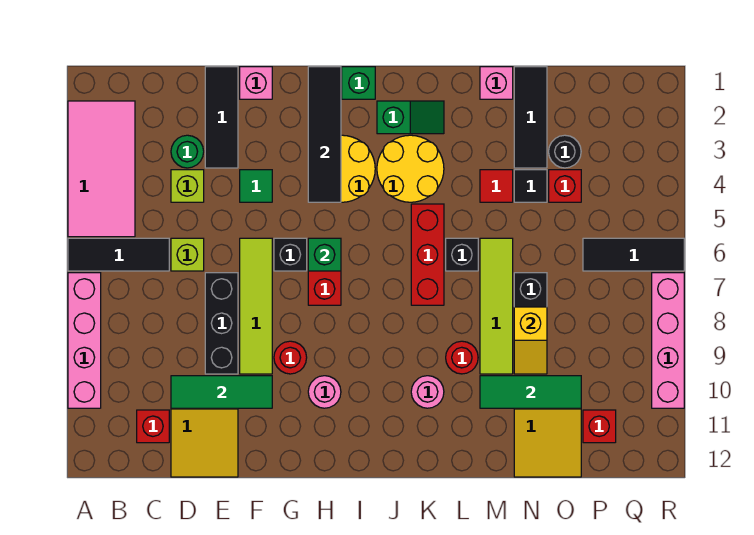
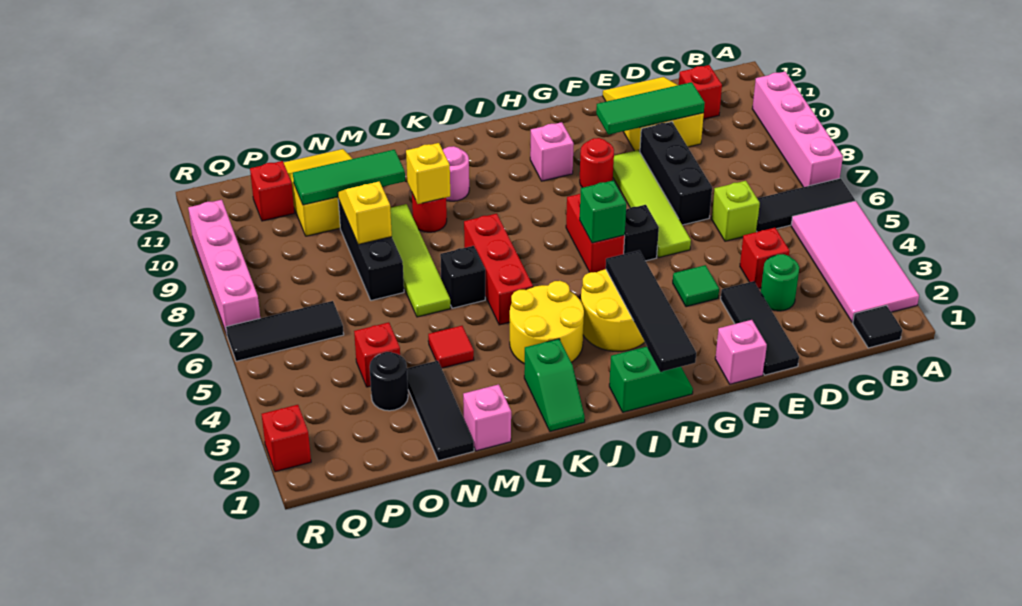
lime brick D4 level 1 -> red brick D4 level 1
pink round brick H10 level 1 -> pink brick H10 level 1
green slope J2:K2 level 1 top J -> green slope K1:K2 level 1 top 2
none -> yellow brick L9 level 2
black tile N4 level 1 -> black tile B1 level 1
none -> red brick R2 level 1

